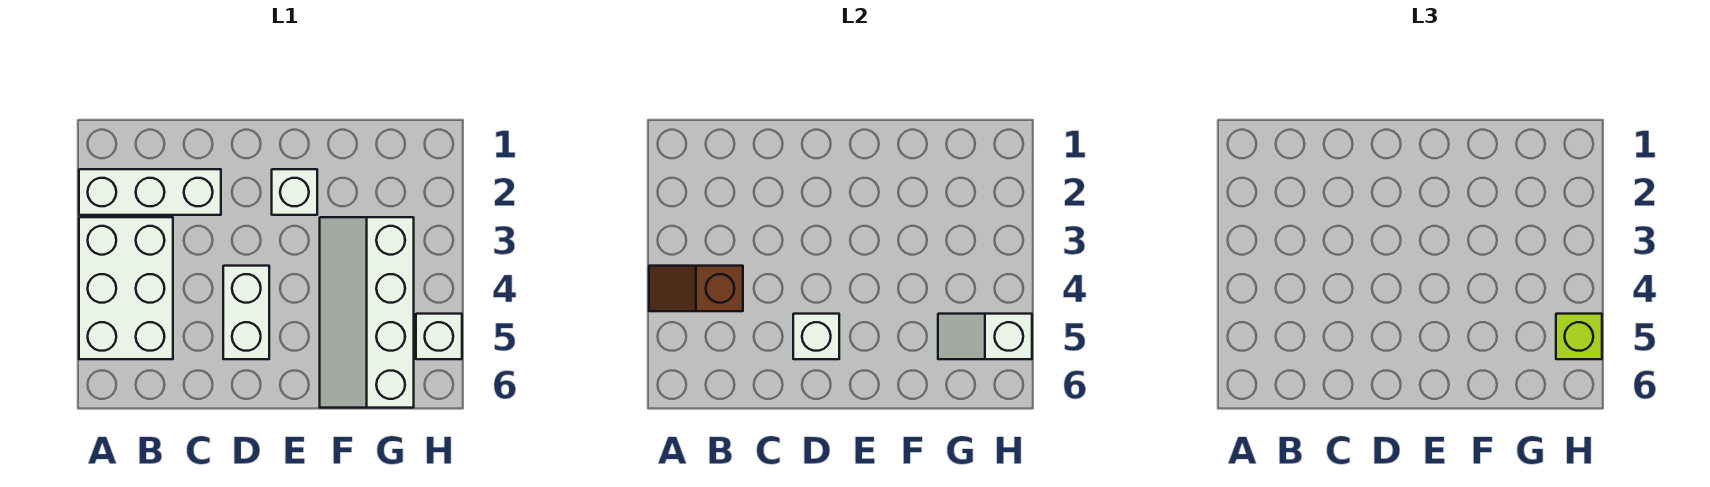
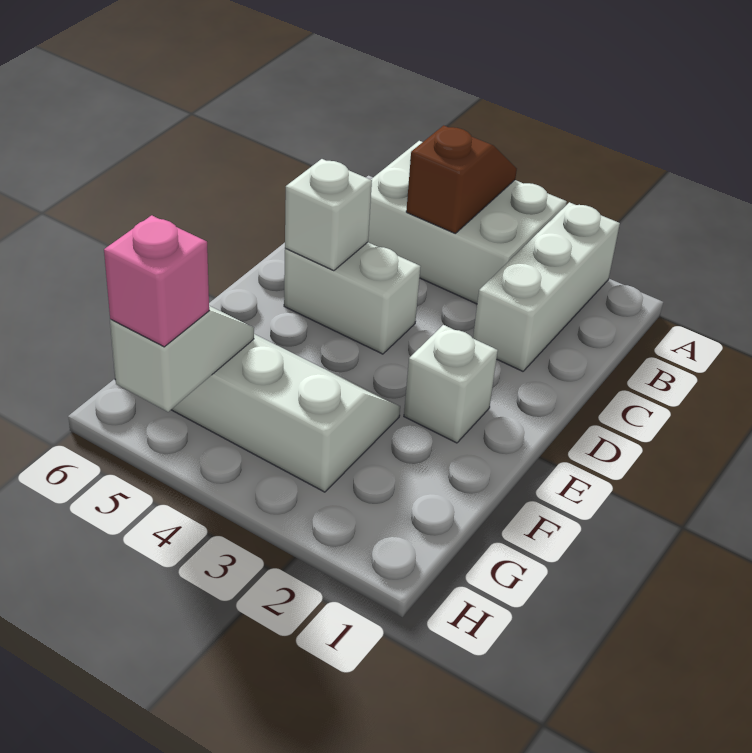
white brick H5 level 1 -> none
lime brick H5 level 3 -> pink brick H5 level 3

